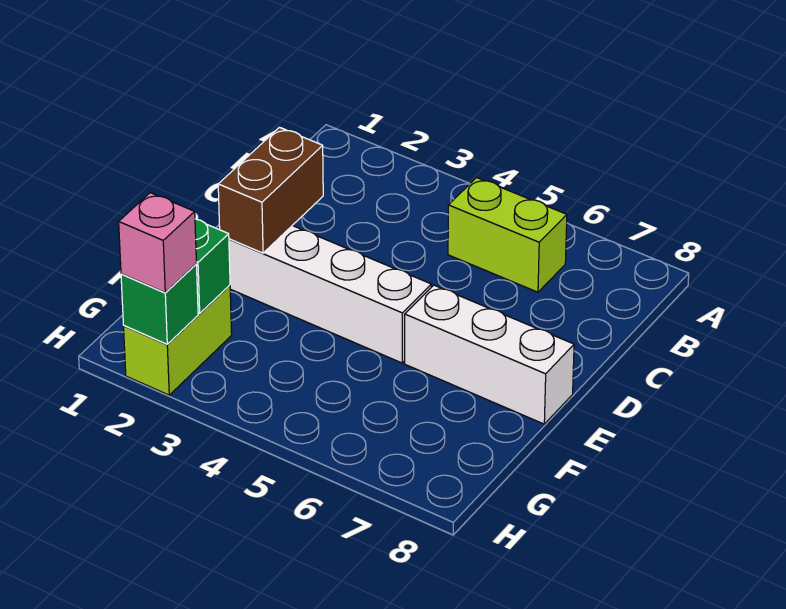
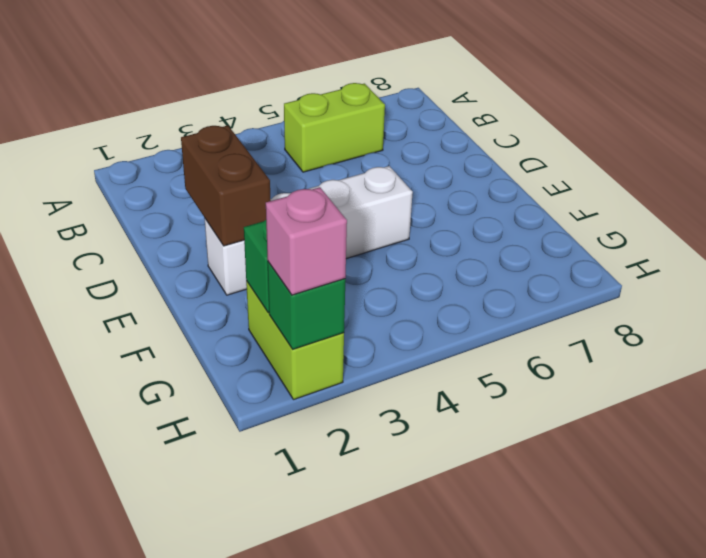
white brick E6:E8 level 1 -> none

